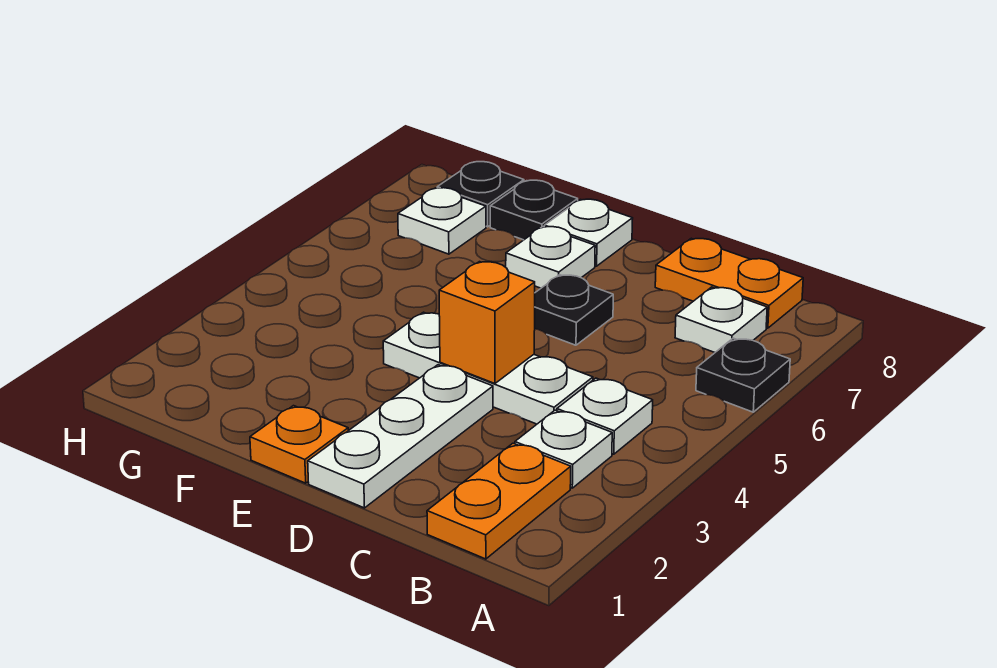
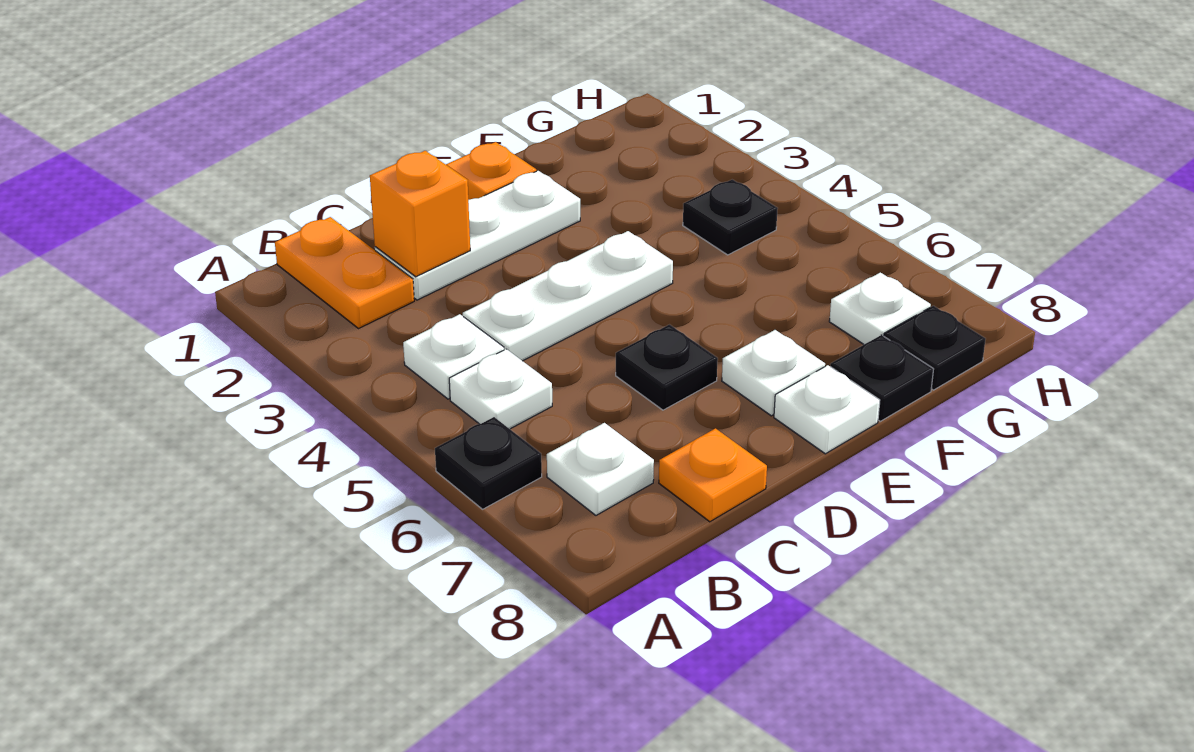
white plate B3 level 1 -> white plate B5 level 1
orange plate B8:C8 level 1 -> orange plate C8 level 1
white plate D1:D3 level 1 -> white plate C2:E2 level 1
orange brick D4 level 2 -> orange brick C2 level 2
none -> black plate G4 level 1

